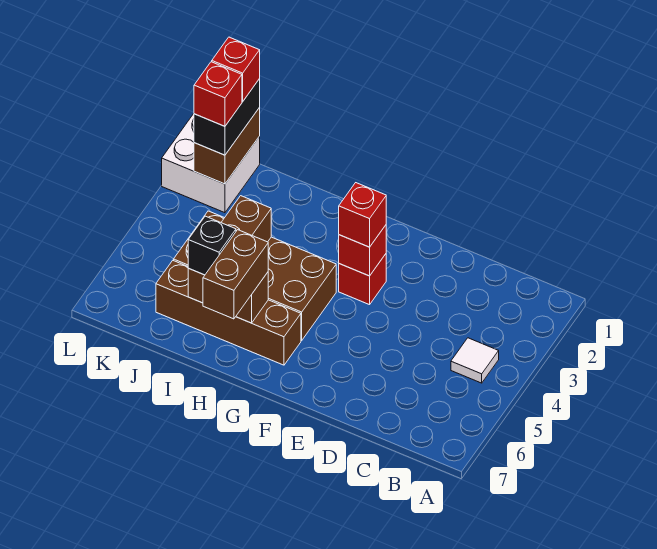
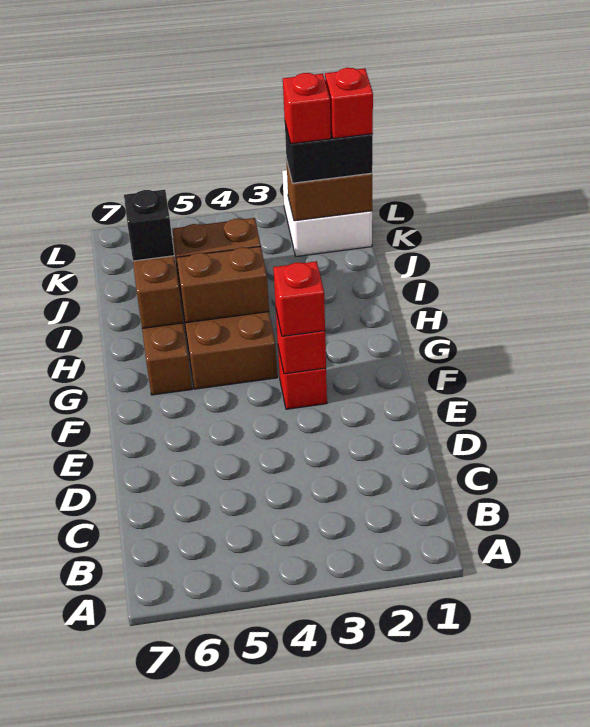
white tile B4 level 1 -> none
brown brick H6:H7 level 3 -> brown brick H4:H5 level 2

